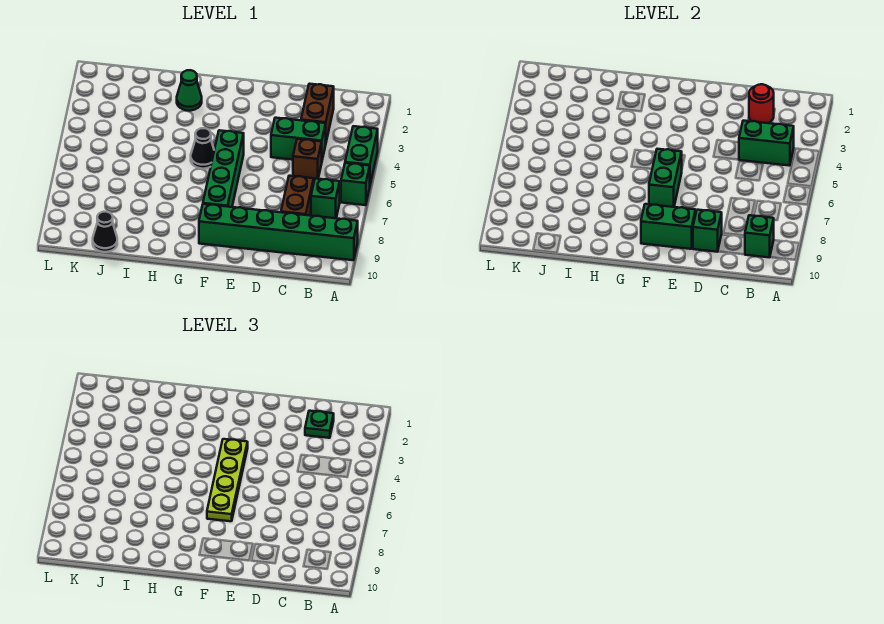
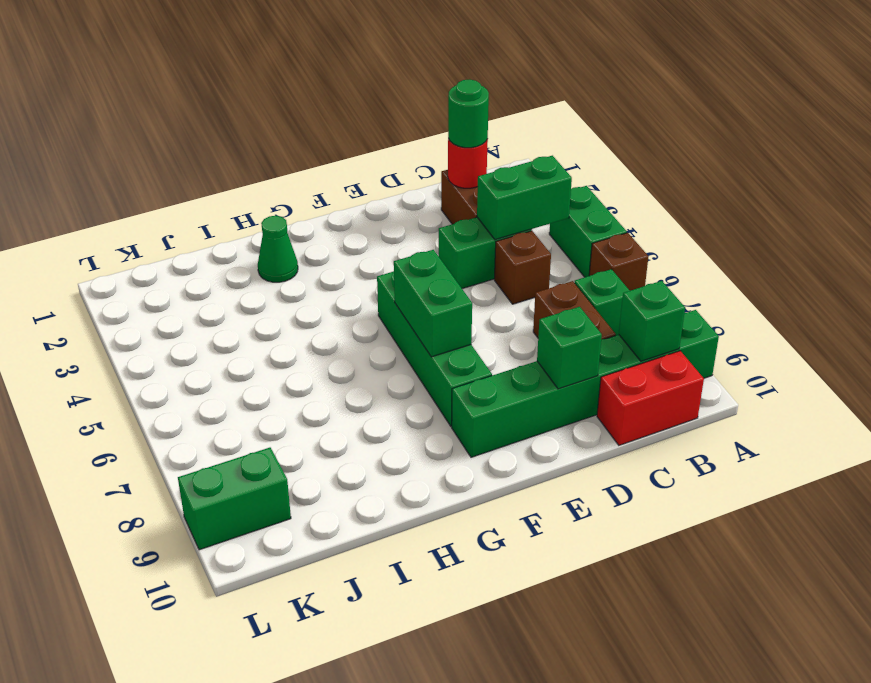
green brick A6 level 1 -> brown brick A6 level 1
none -> red brick B10:C10 level 1
green plate C2 level 3 -> green round brick C2 level 3
green brick E9:F9 level 2 -> green brick K9:L9 level 1
lime plate F4:F7 level 3 -> none
black cone G5 level 1 -> none
black cone J10 level 1 -> none

